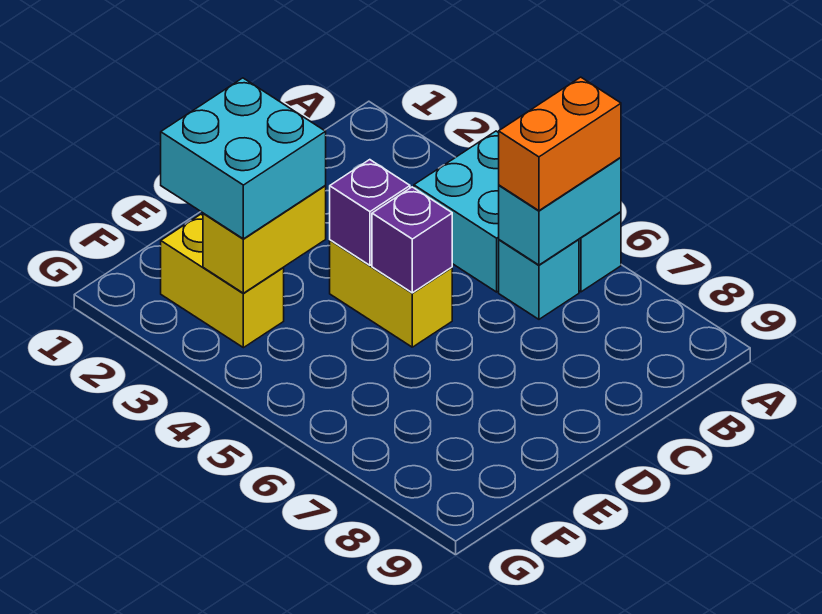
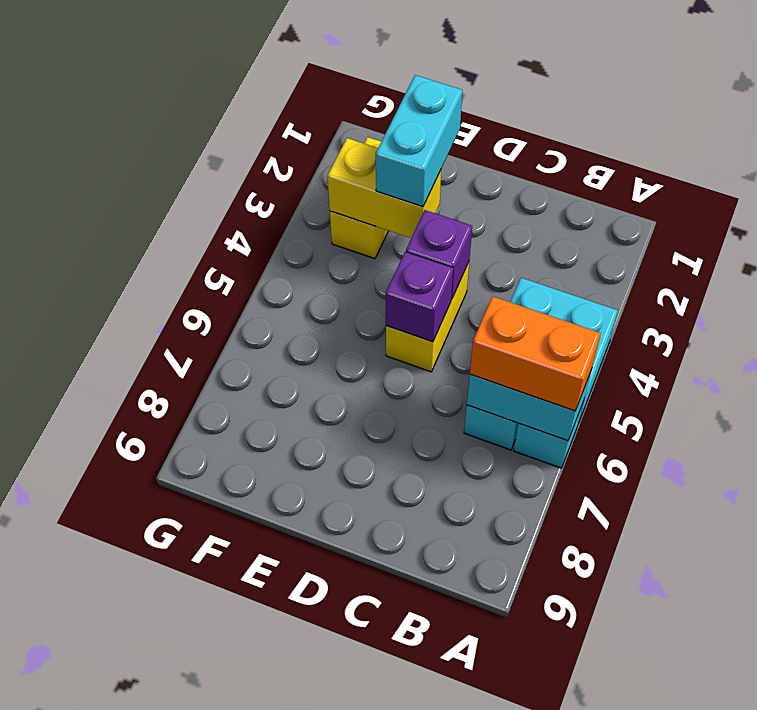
cyan brick E2:F3 level 3 -> cyan brick E2:E3 level 3

